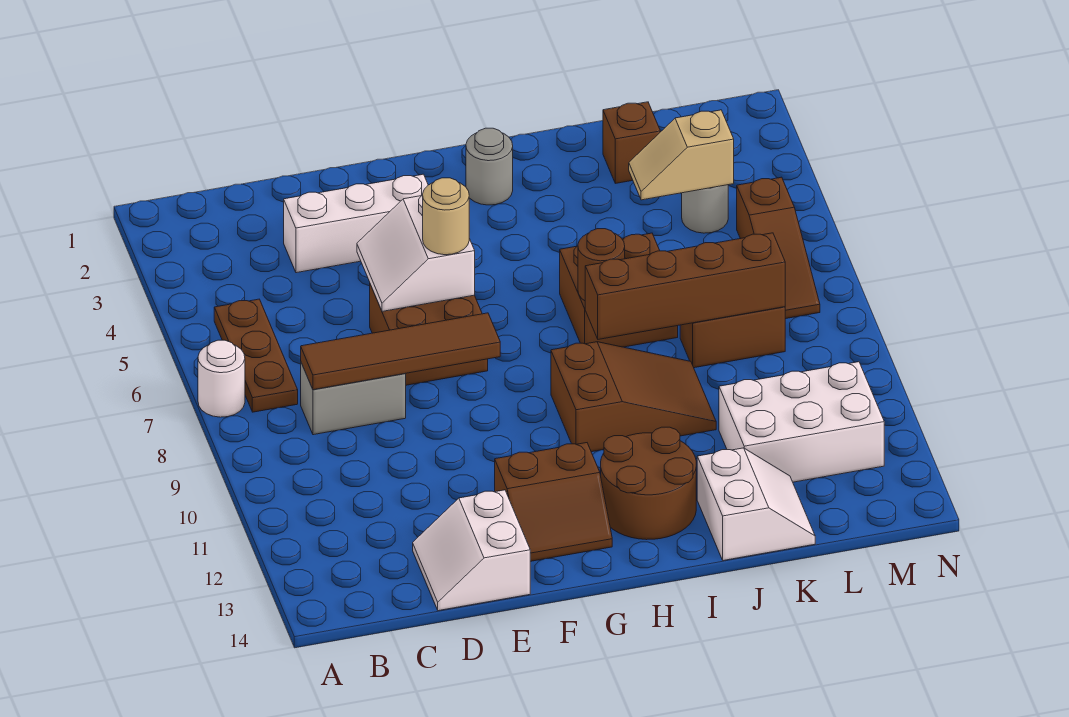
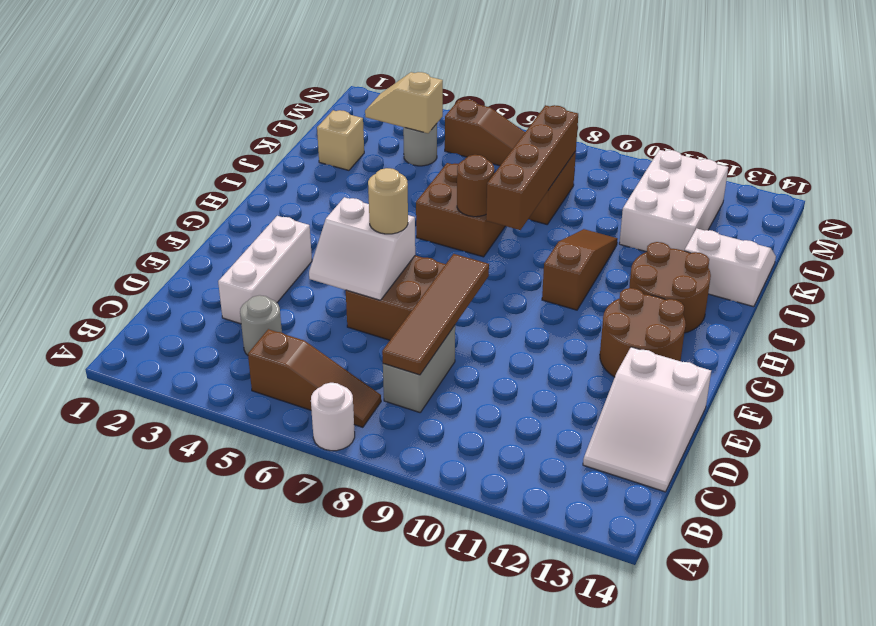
brown plate B5:B7 level 1 -> brown slope B5:B7 level 1 top 5
white slope D13:E14 level 1 top E -> white slope C13:E14 level 1 top E
brown slope F12:G13 level 1 top 12 -> brown round brick F12:G13 level 1
grey round brick H2 level 1 -> grey round brick C4 level 1
brown slope H9:J10 level 1 top H -> brown slope H10:J10 level 1 top H
brown brick K2 level 1 -> tan brick K2 level 1
tan slope K4:L4 level 2 top L -> tan slope L3:L4 level 2 top 4

